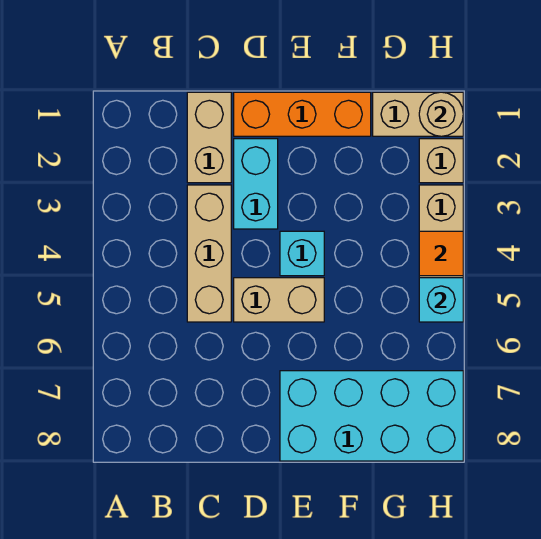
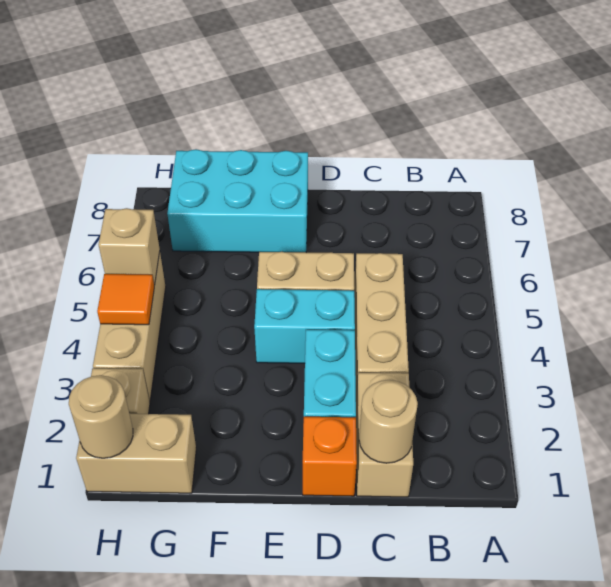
none -> tan round brick C1 level 2
orange brick D1:F1 level 1 -> orange brick D1 level 1
cyan brick E4 level 1 -> cyan brick D4:E4 level 1
cyan brick E7:H8 level 1 -> cyan brick E7:G8 level 1
cyan brick H5 level 2 -> tan brick H5 level 2

